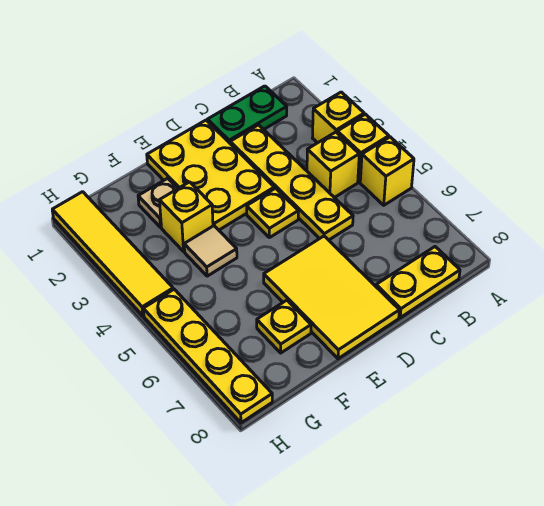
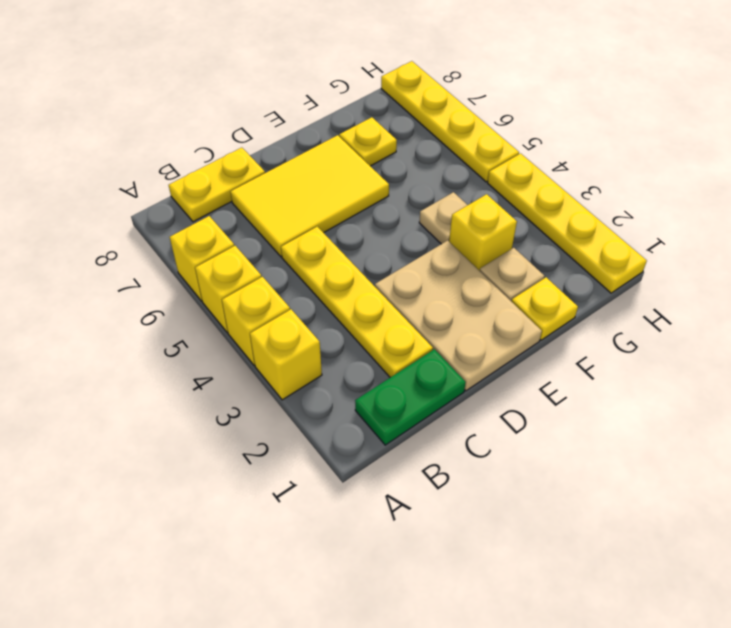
yellow brick B4 level 1 -> yellow brick A6 level 1
yellow plate D1:E3 level 1 -> tan plate D1:E3 level 1
yellow plate D4 level 1 -> yellow plate F1 level 1
yellow tile D6:E8 level 1 -> yellow tile C6:E7 level 1
tan tile F4 level 1 -> tan plate F4 level 1
yellow tile H1:H4 level 1 -> yellow plate H1:H4 level 1

